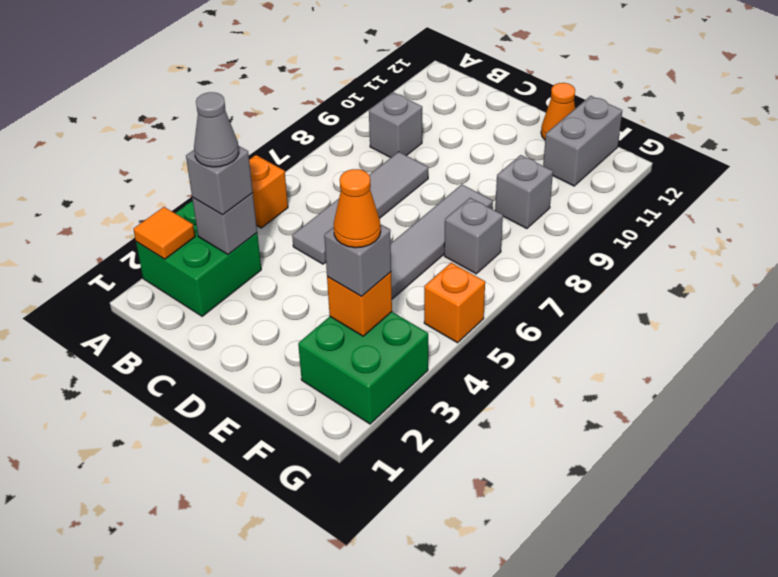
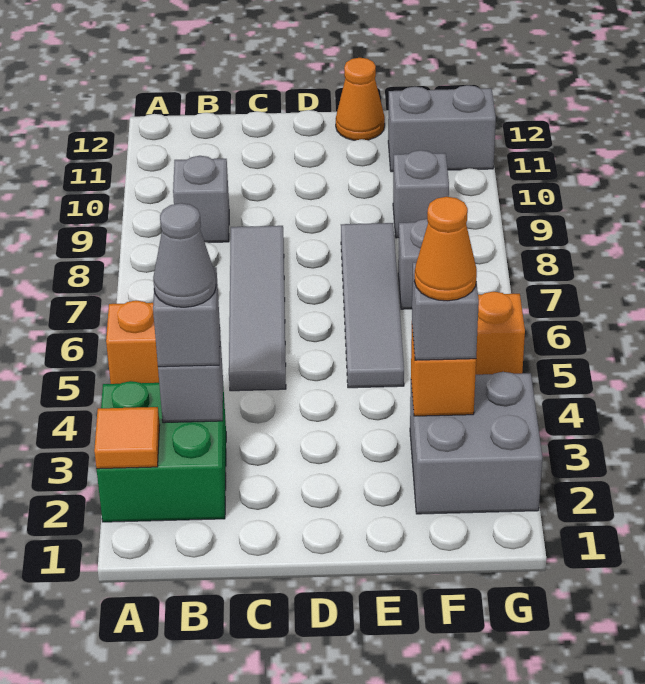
green brick F2:G3 level 1 -> grey brick F2:G3 level 1
grey brick F11:F12 level 1 -> grey brick F11:G11 level 1

